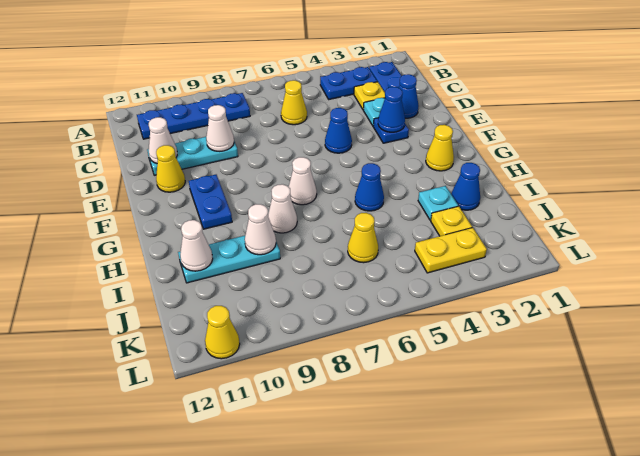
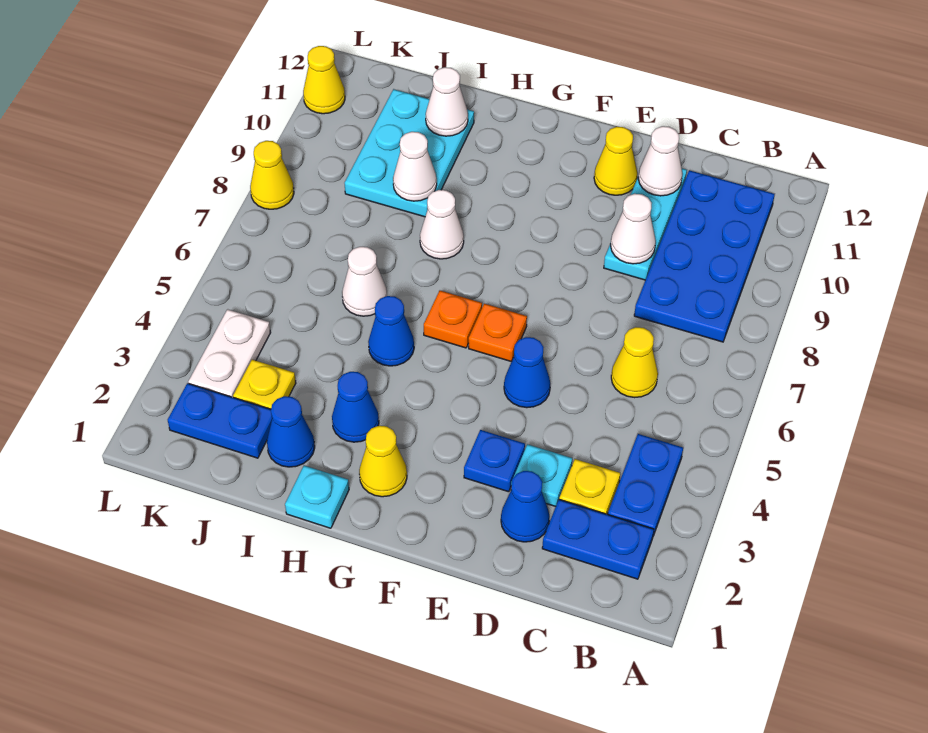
blue plate B8:B11 level 1 -> blue plate B8:C11 level 1
blue cone E3 level 2 -> blue cone H3 level 1
none -> orange plate F6 level 1
blue plate F10:G10 level 1 -> blue plate J2:K2 level 1
none -> orange plate G6 level 1
white cone G7 level 1 -> white cone I6 level 1
cyan plate I3 level 1 -> cyan plate H1 level 1
cyan plate I9:I11 level 1 -> cyan plate I9:J11 level 1
yellow cone J6 level 1 -> yellow cone L8 level 1
yellow plate K3:K4 level 1 -> white plate K3:K4 level 1

